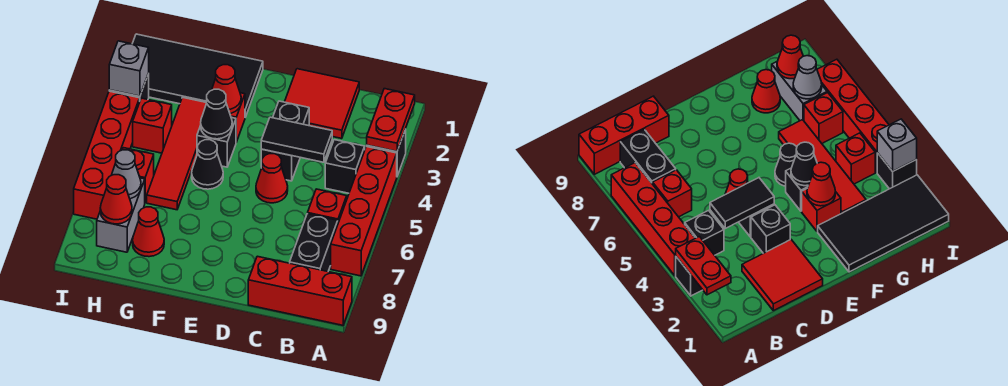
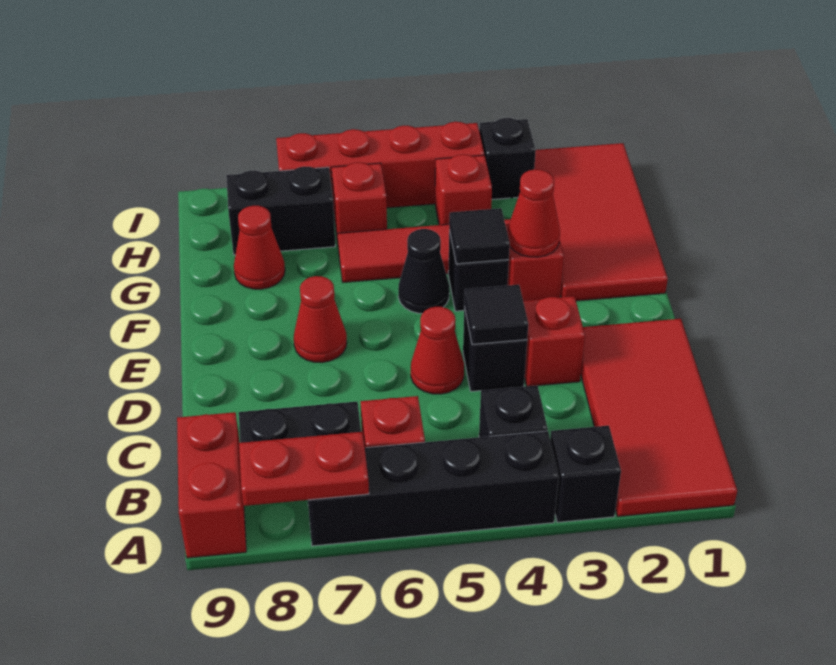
red plate A2:A3 level 2 -> red plate A7:A8 level 2
red brick A4:A7 level 1 -> black brick A4:A7 level 1
red brick A9:C9 level 1 -> red brick A9:B9 level 1
red tile C1:D2 level 1 -> red tile A1:D2 level 1
black tile C4:D4 level 2 -> black tile D4 level 2
black brick D3 level 1 -> red brick D3 level 1
black tile F1:I2 level 1 -> red tile F1:I2 level 1
black cone F4 level 2 -> black tile F4 level 2
grey brick H7:H8 level 1 -> black brick H7:H8 level 1
grey cone H7 level 2 -> none
red cone H8 level 2 -> red cone E7 level 1
grey brick I3 level 2 -> none

